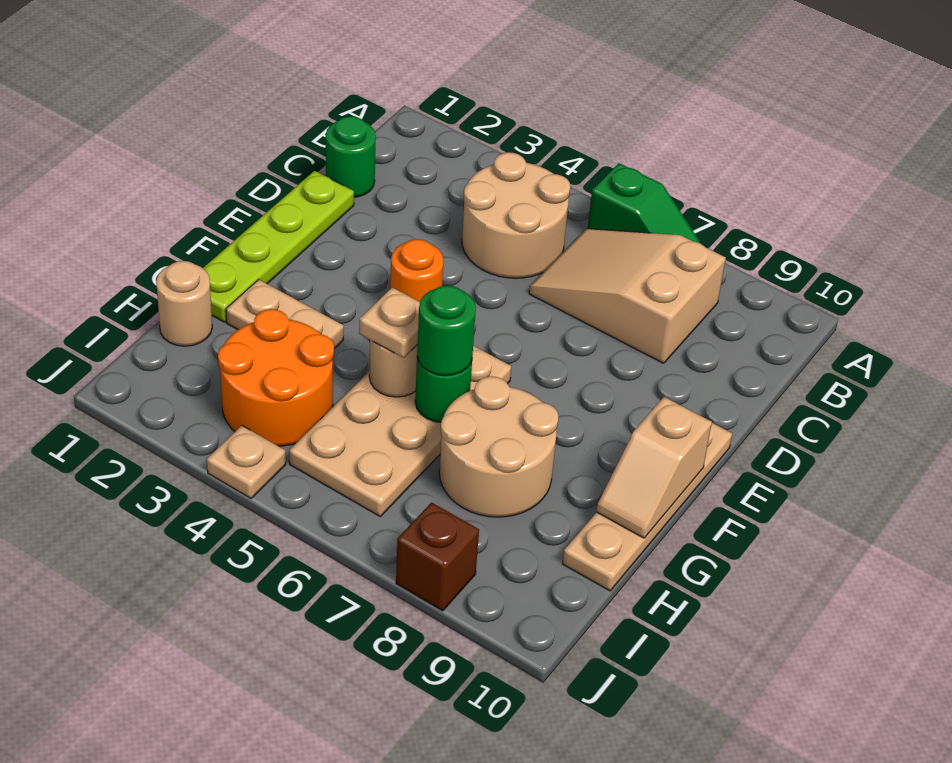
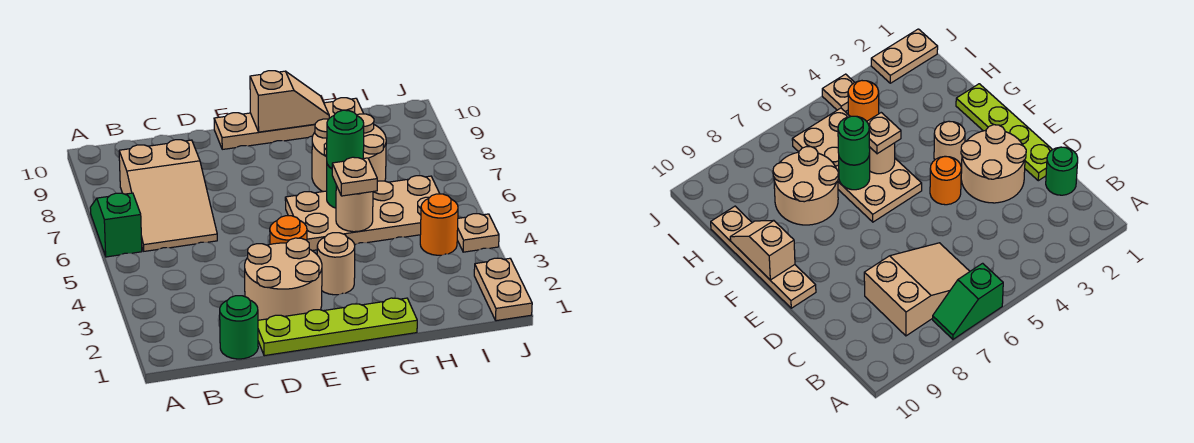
tan round brick B4:C5 level 1 -> tan round brick D2:E3 level 1
tan plate G2:G3 level 1 -> tan plate J1:J2 level 1
tan round brick H1 level 1 -> tan round brick F3 level 1
orange round brick H3:I4 level 1 -> orange round brick I4 level 1
brown brick J8 level 1 -> none

